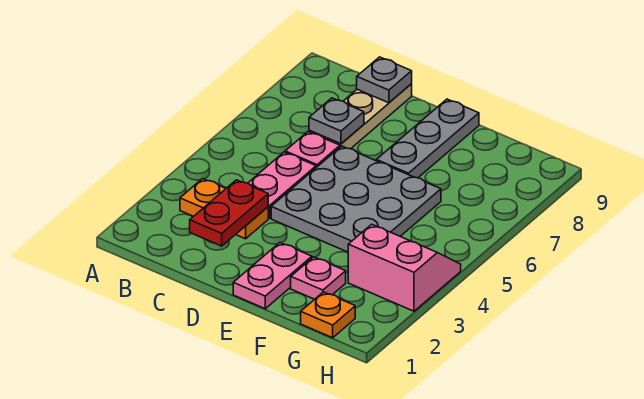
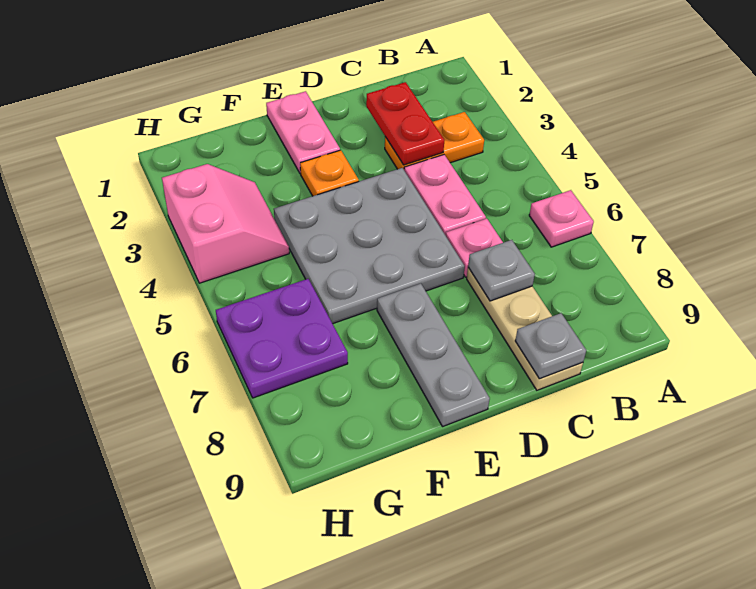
pink plate F2 level 1 -> pink plate A6 level 1
orange plate G1 level 1 -> orange plate E3 level 1
pink slope G3:H4 level 1 top 3 -> pink slope G3:H4 level 1 top H
none -> purple plate G6:H7 level 1

